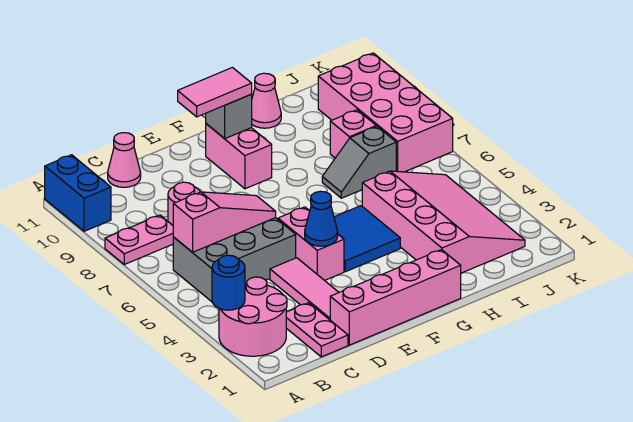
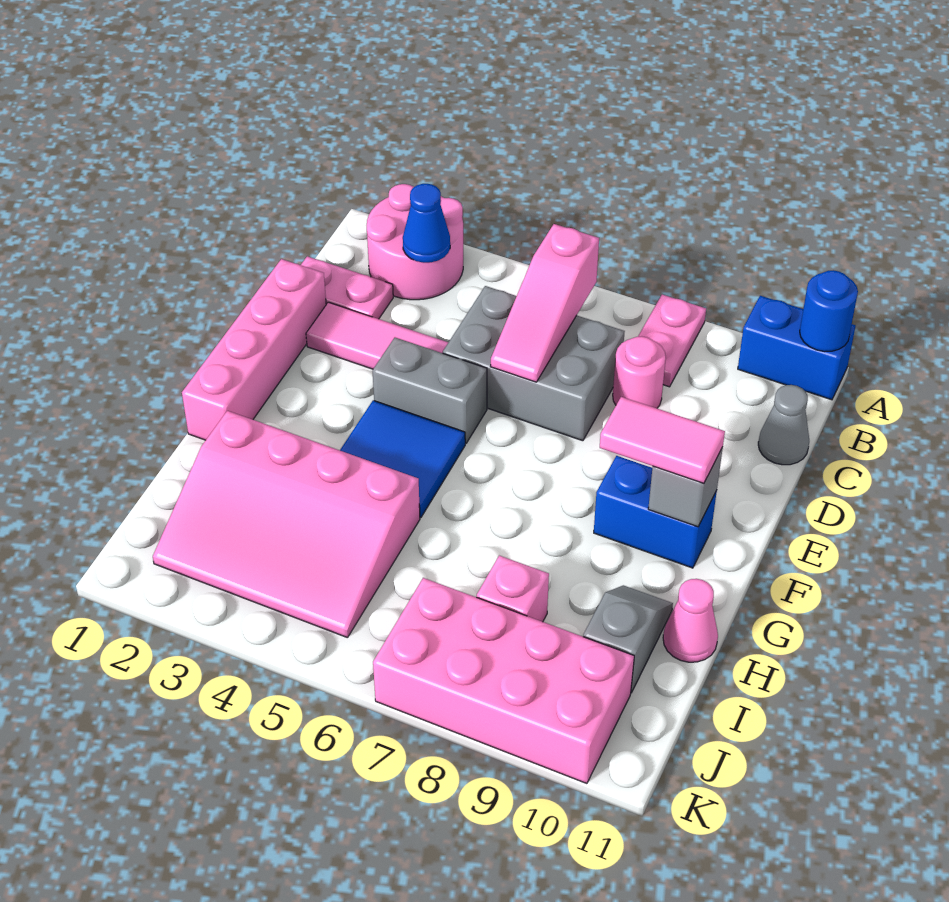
blue round brick A3 level 2 -> blue round brick A11 level 2
grey brick B5:D6 level 1 -> grey brick C5:D7 level 1
pink cone C11 level 1 -> grey cone C11 level 1
pink brick E4:E5 level 1 -> grey brick E4:E5 level 1
blue cone E4 level 2 -> blue cone B3 level 2
pink tile E10:F10 level 3 -> pink tile F9:F10 level 3
pink brick F9:F10 level 1 -> blue brick F9:F10 level 1
grey slope H7:I7 level 1 top I -> grey slope H10:I10 level 1 top I

